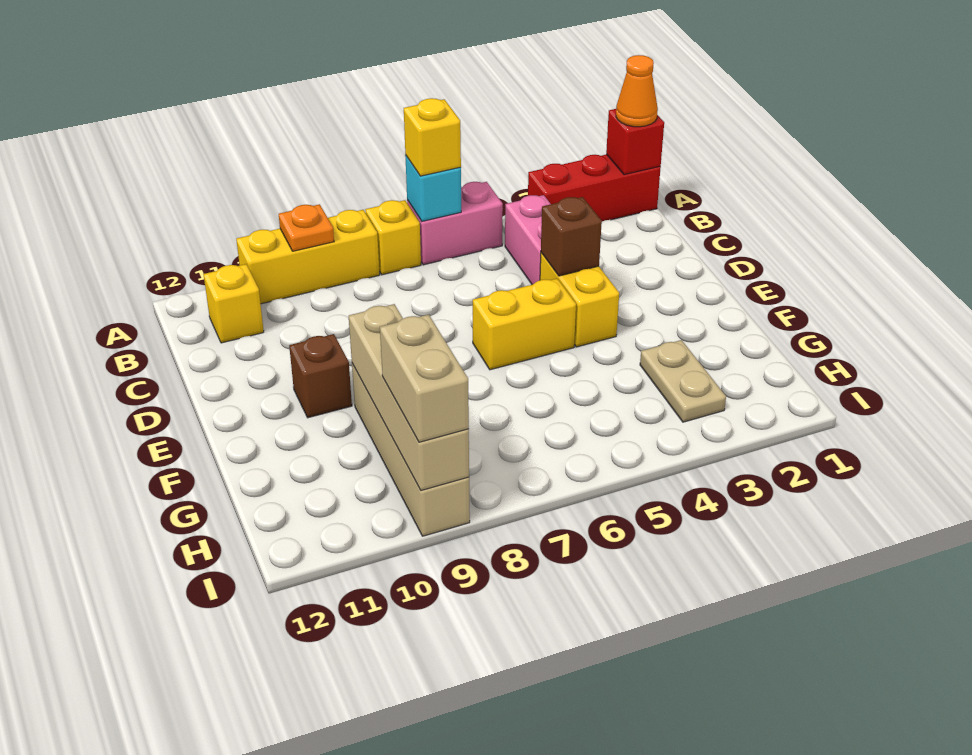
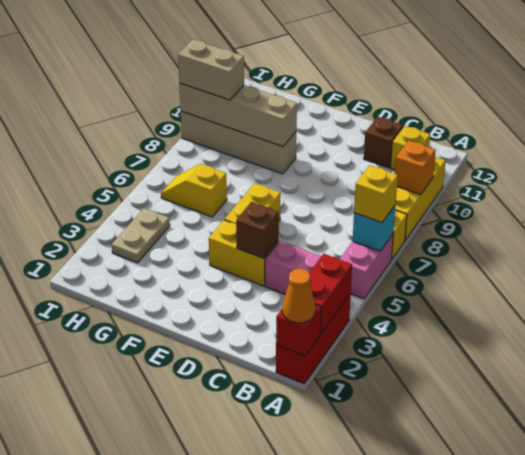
none -> red brick A2:A3 level 2
orange plate A9 level 2 -> orange brick A9 level 2
brown brick E10 level 1 -> brown brick C11 level 1
tan plate G3:H3 level 1 -> tan plate H3:H4 level 1
none -> yellow slope G6:H6 level 1 top G

